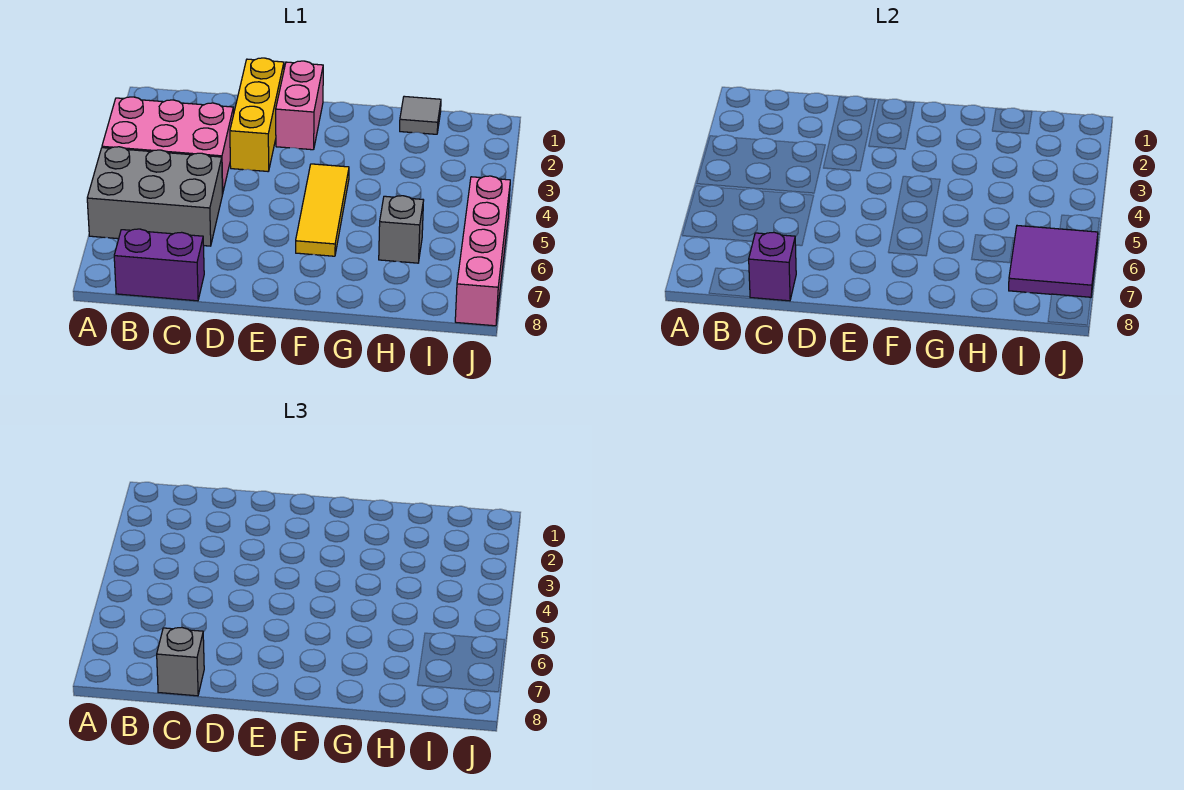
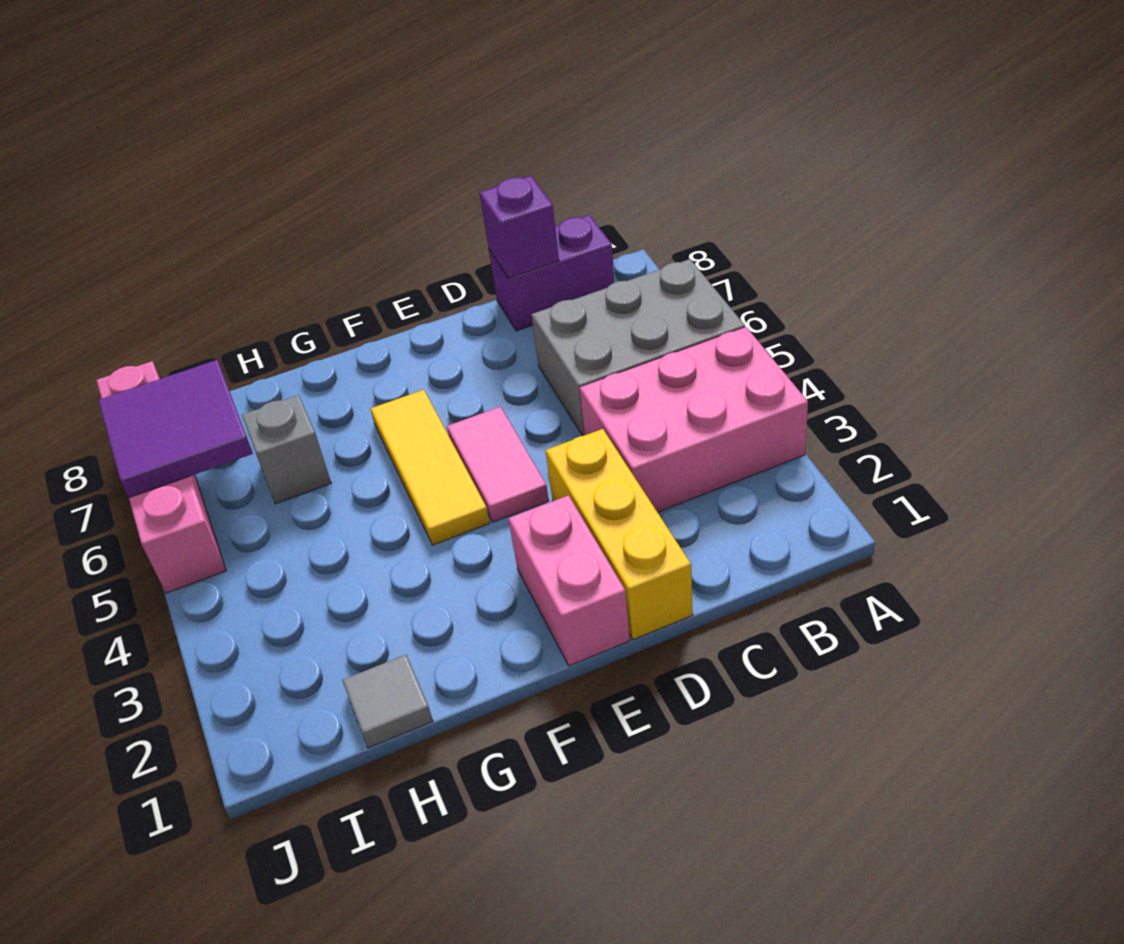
grey brick C8 level 3 -> none
none -> pink tile E4:E5 level 1

